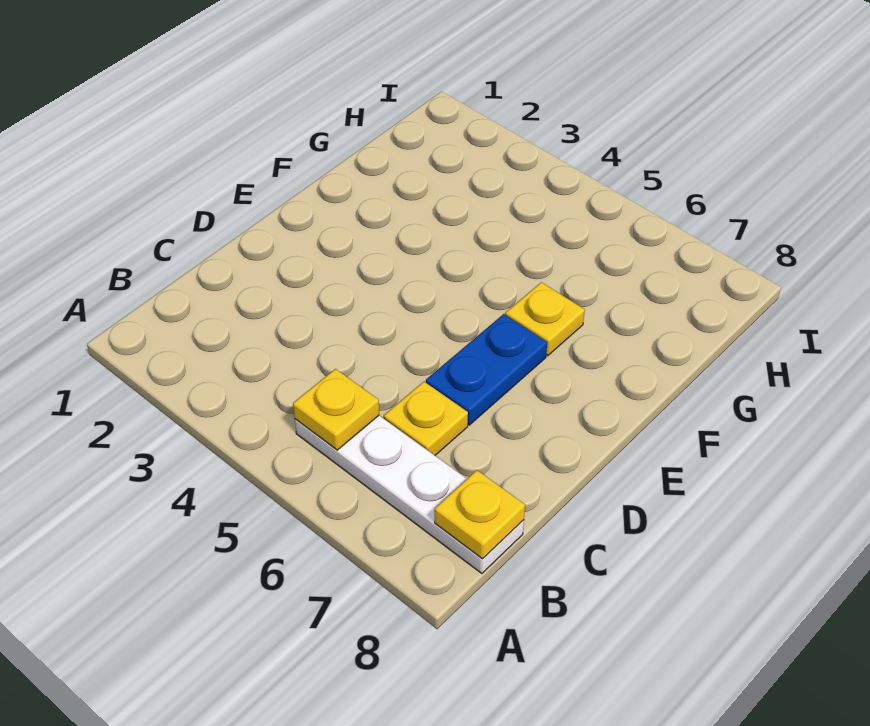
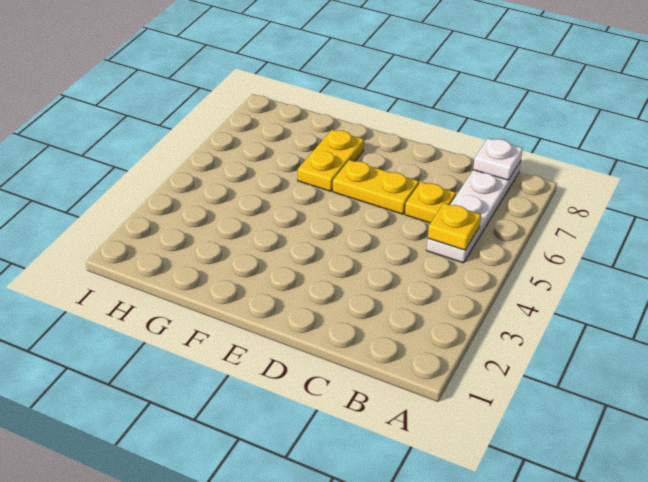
yellow plate B8 level 2 -> white plate B8 level 2
blue plate D6:E6 level 1 -> yellow plate D6:E6 level 1
yellow plate F6 level 1 -> yellow plate F6:F7 level 1

